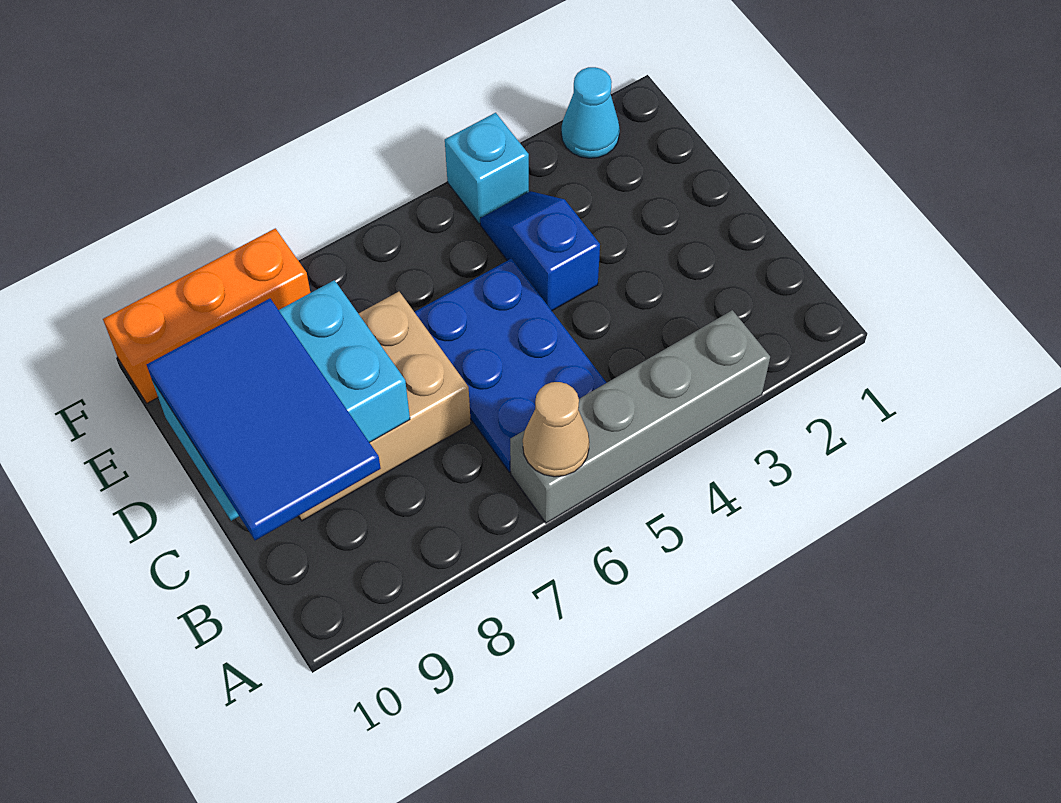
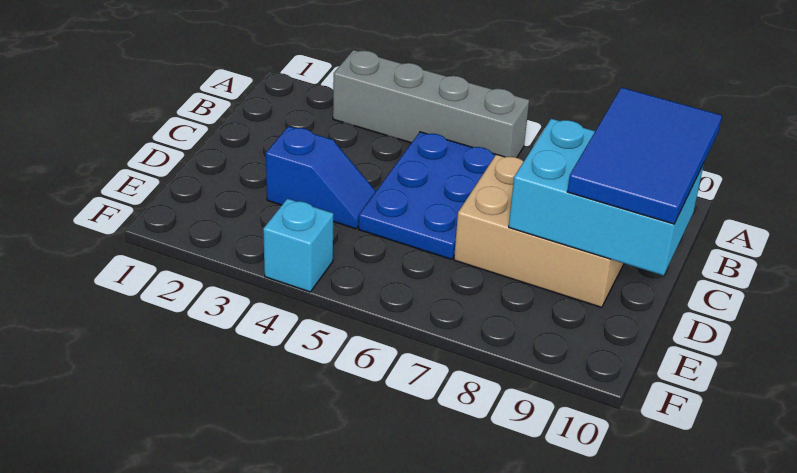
tan cone A6 level 2 -> none
blue slope D4:E4 level 1 top D -> blue slope D3:D4 level 1 top 3
cyan cone F2 level 1 -> none
orange brick F8:F10 level 1 -> none

